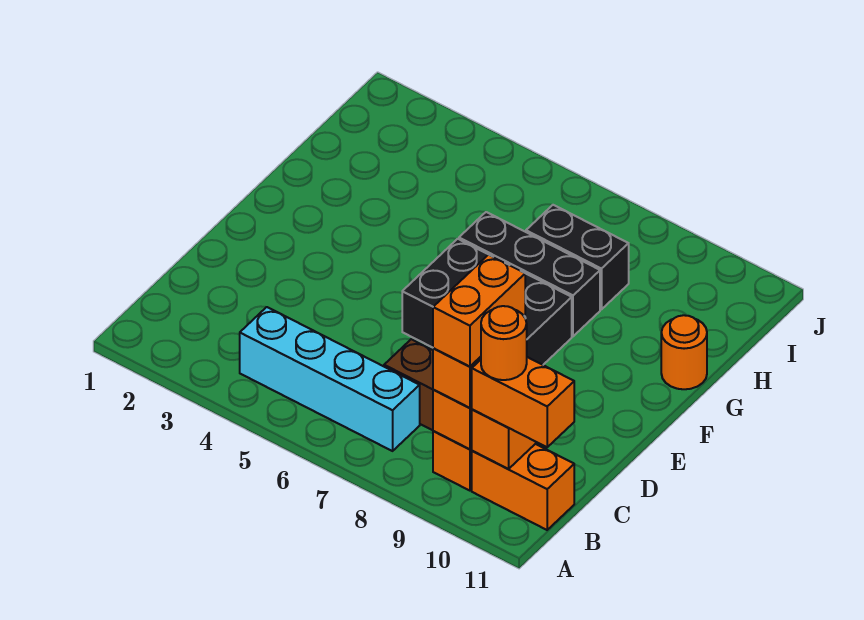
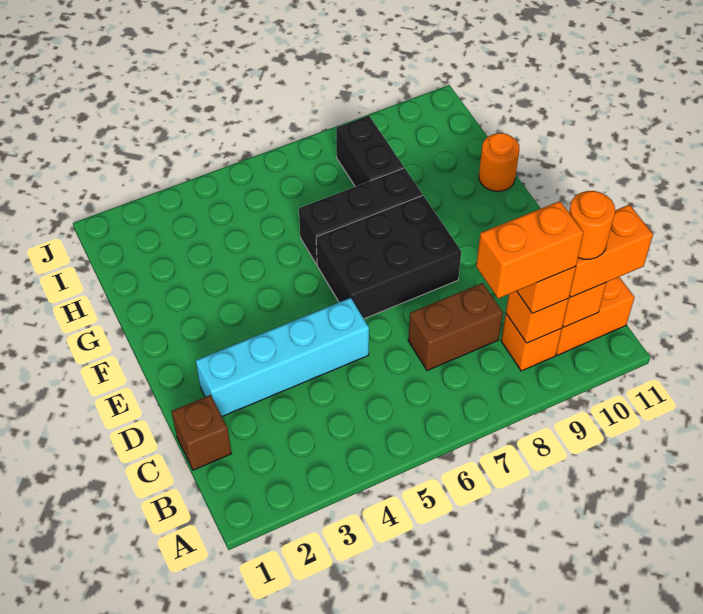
cyan brick B4:B7 level 1 -> cyan brick D2:D5 level 1
orange brick B9:C9 level 4 -> orange brick B8:B9 level 4
none -> brown brick C1 level 1
black brick H7:H8 level 1 -> black brick H8:I8 level 1

